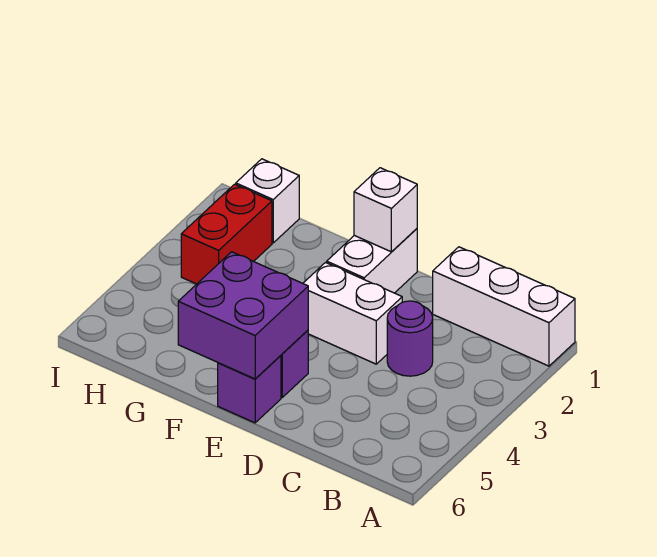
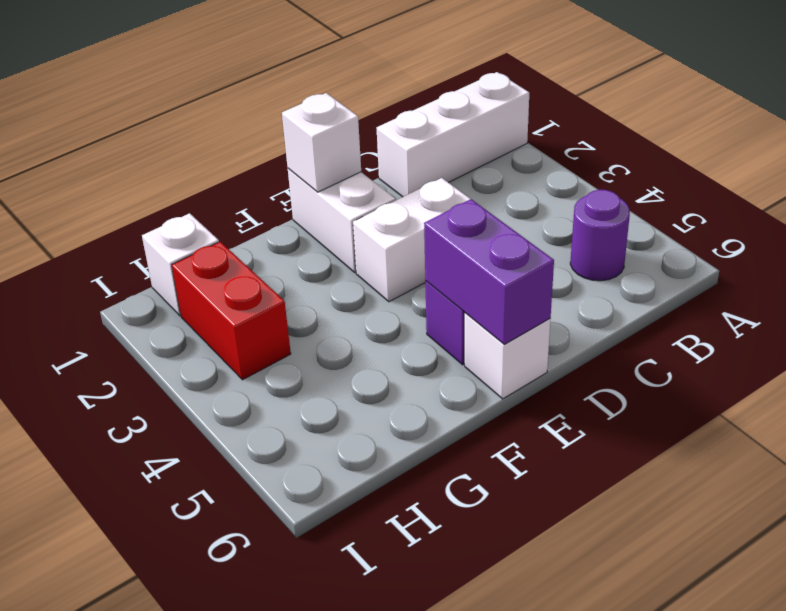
purple round brick C3 level 1 -> purple round brick B5 level 1
purple brick E5:F6 level 2 -> purple brick E5:E6 level 2
purple brick E6 level 1 -> white brick E6 level 1

